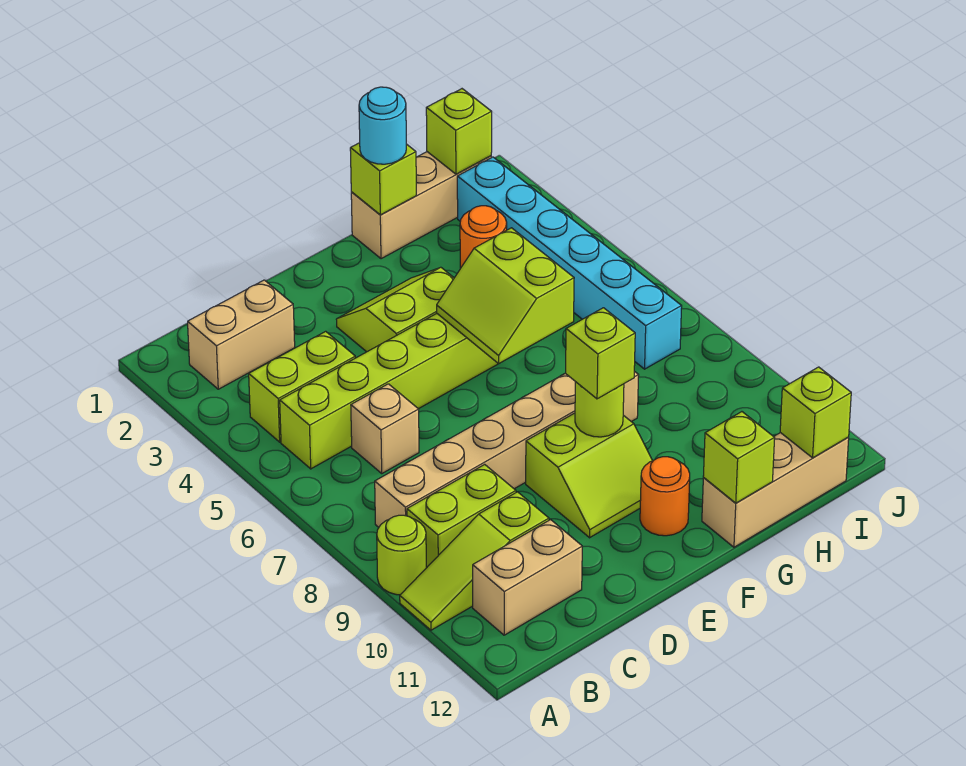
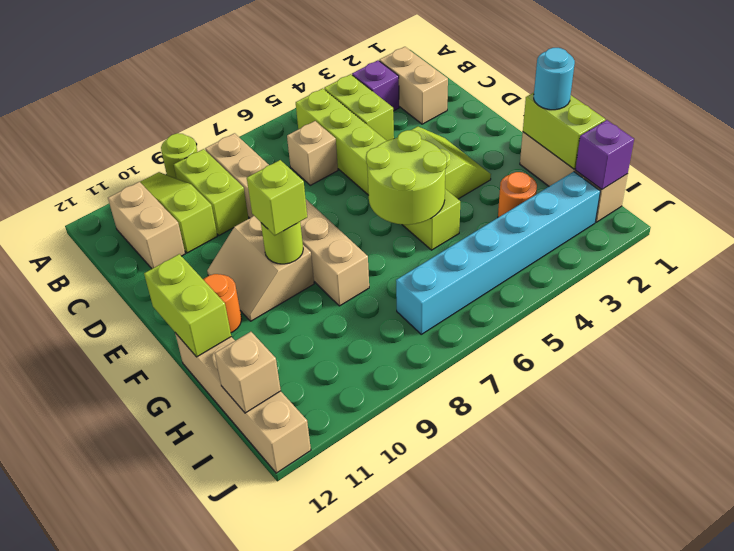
none -> purple brick B3 level 1
lime slope E9:F10 level 1 top 9 -> tan slope E9:F10 level 1 top 9
lime slope F5:G6 level 2 top G -> lime round brick F5:G6 level 2
lime brick G1 level 2 -> lime brick G1:H1 level 2
tan brick G12:I12 level 1 -> tan brick G12:J12 level 1
lime brick G12 level 2 -> lime brick F12:G12 level 2
lime brick I1 level 2 -> purple brick I1 level 2
lime brick I12 level 2 -> tan brick I12 level 2

